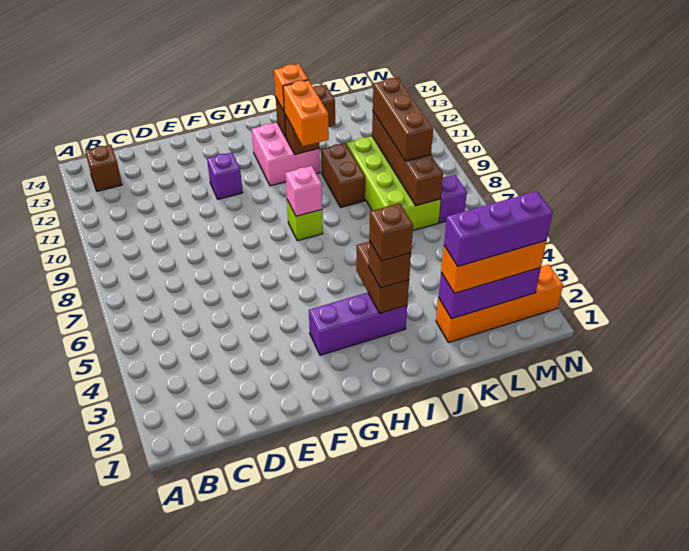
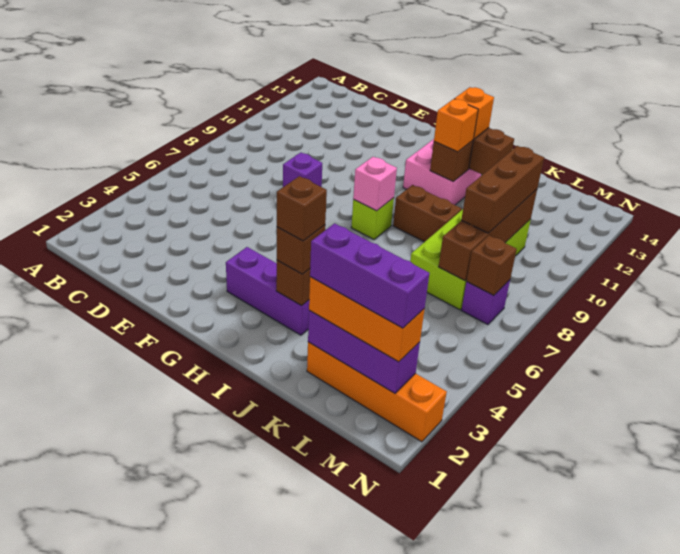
brown brick B13 level 1 -> brown brick M7 level 2
purple brick F11 level 1 -> purple brick E8 level 1
orange brick I10:I11 level 3 -> orange brick I11 level 3
brown brick J9:J10 level 1 -> brown brick I9:J9 level 1

